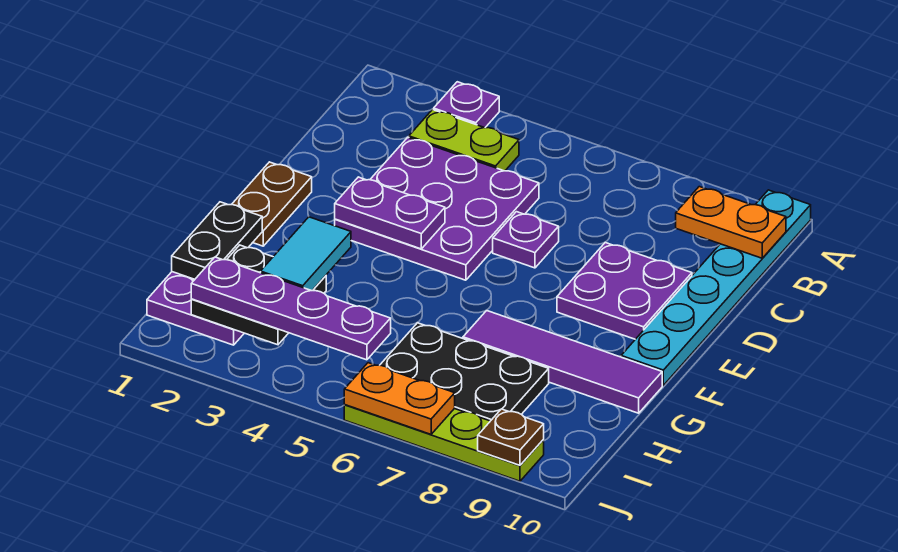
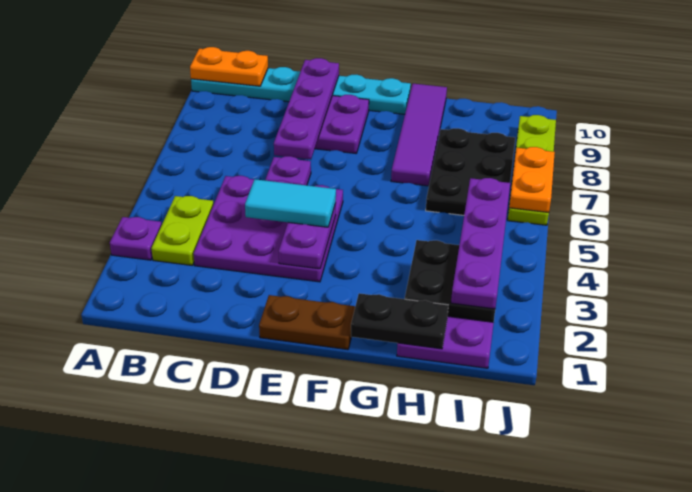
orange plate B9:B10 level 2 -> orange plate A10:B10 level 2
none -> purple plate D7:D10 level 2
cyan tile G3:H3 level 3 -> cyan tile D4:E4 level 3
brown plate J9 level 2 -> none

